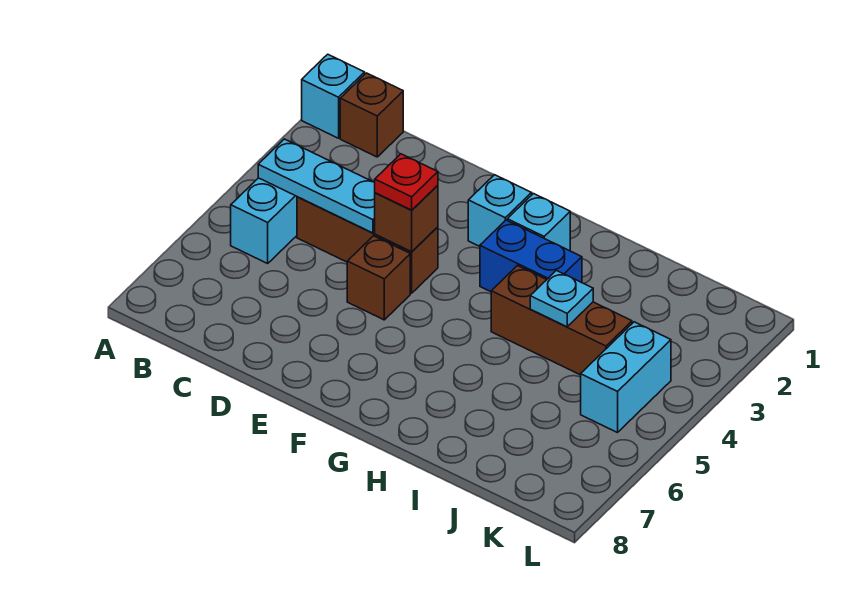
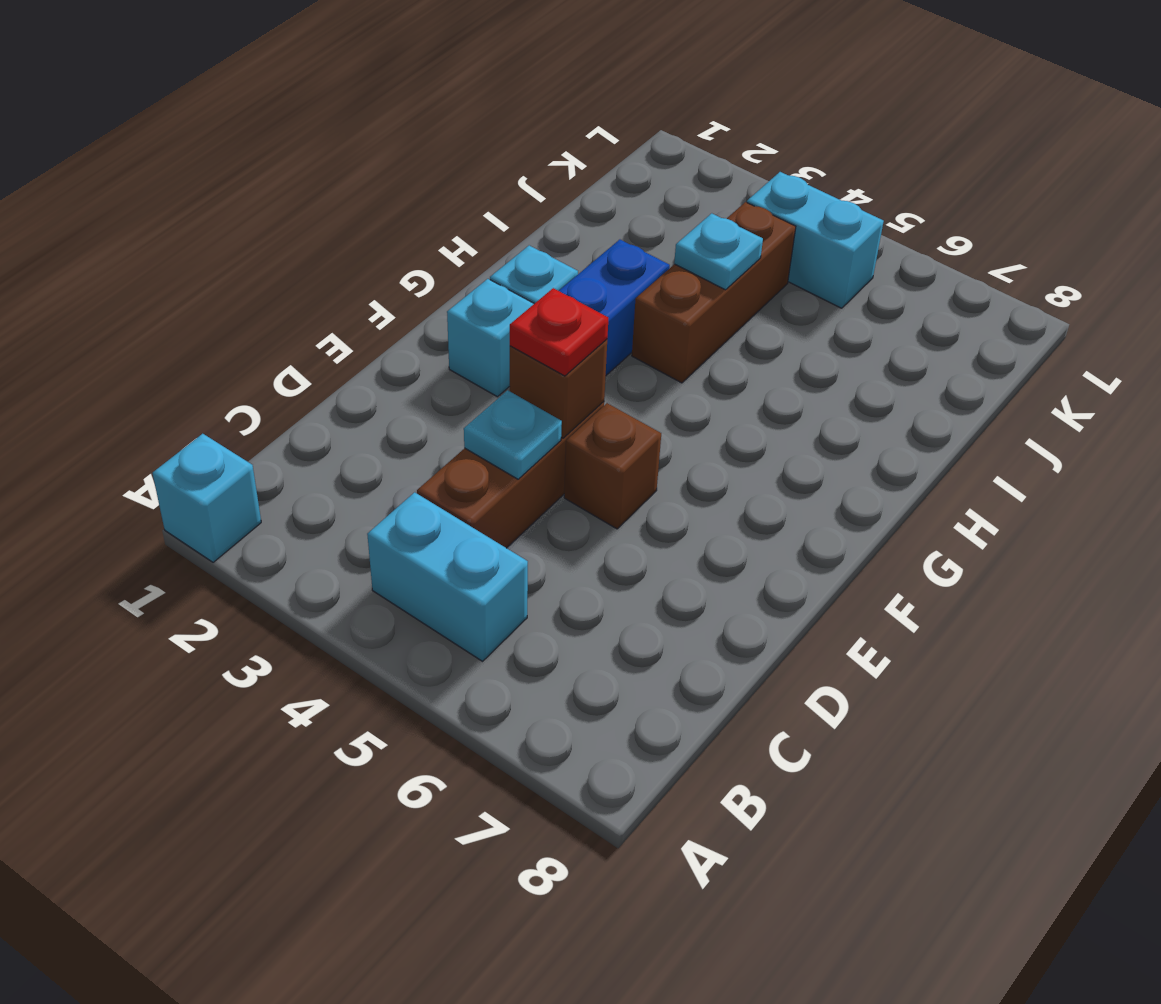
brown brick B1 level 1 -> none
cyan plate B4:D4 level 2 -> cyan plate D4 level 2

